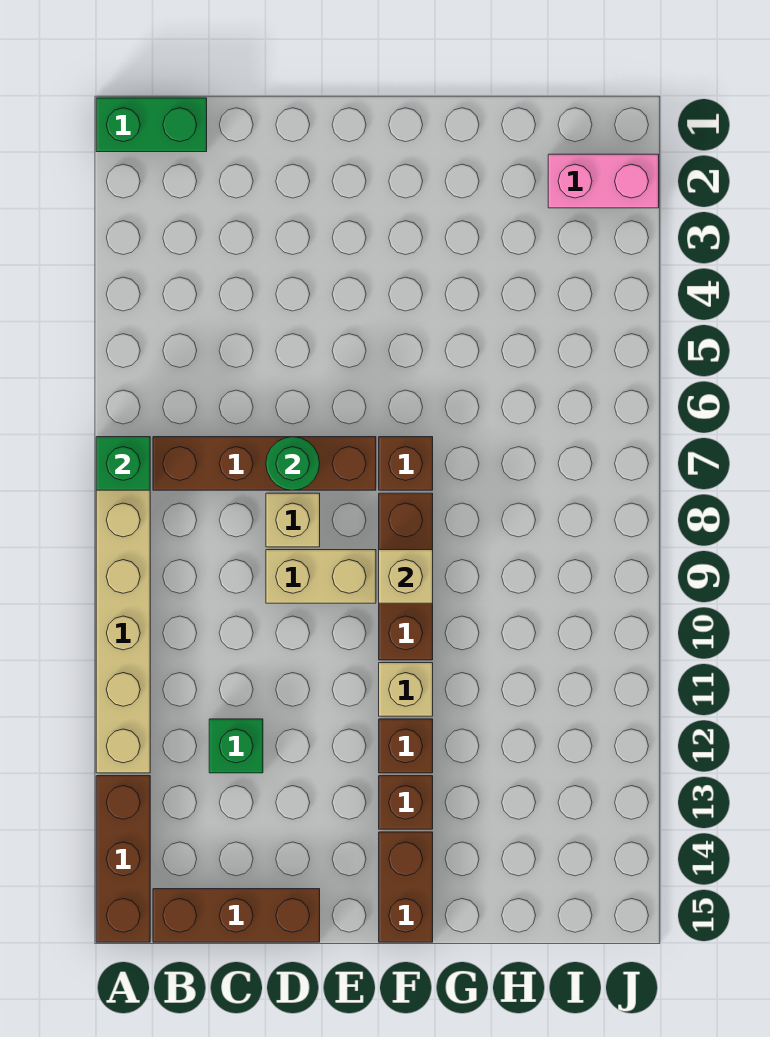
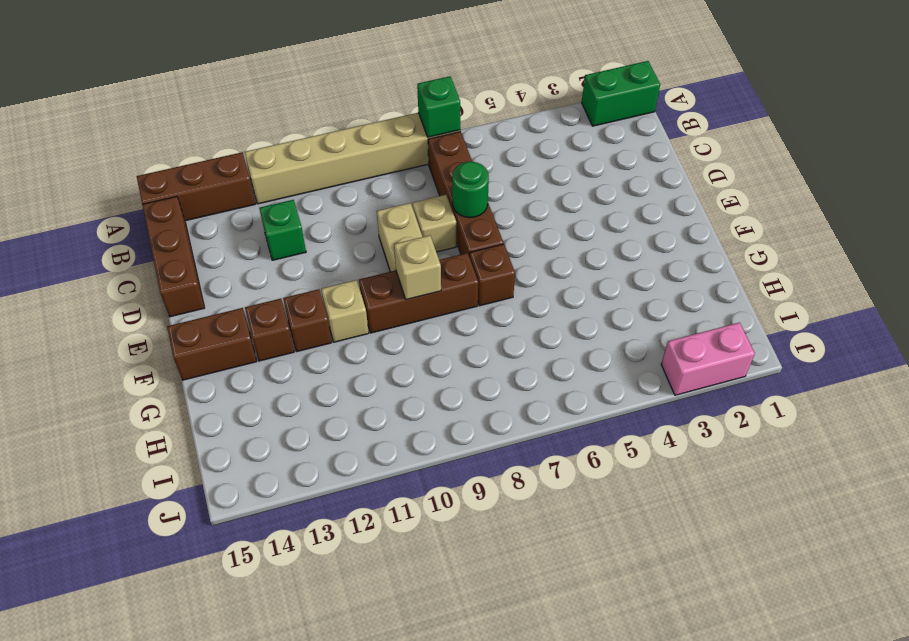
green brick A1:B1 level 1 -> green brick A1:A2 level 1
pink brick I2:J2 level 1 -> pink brick J2:J3 level 1

